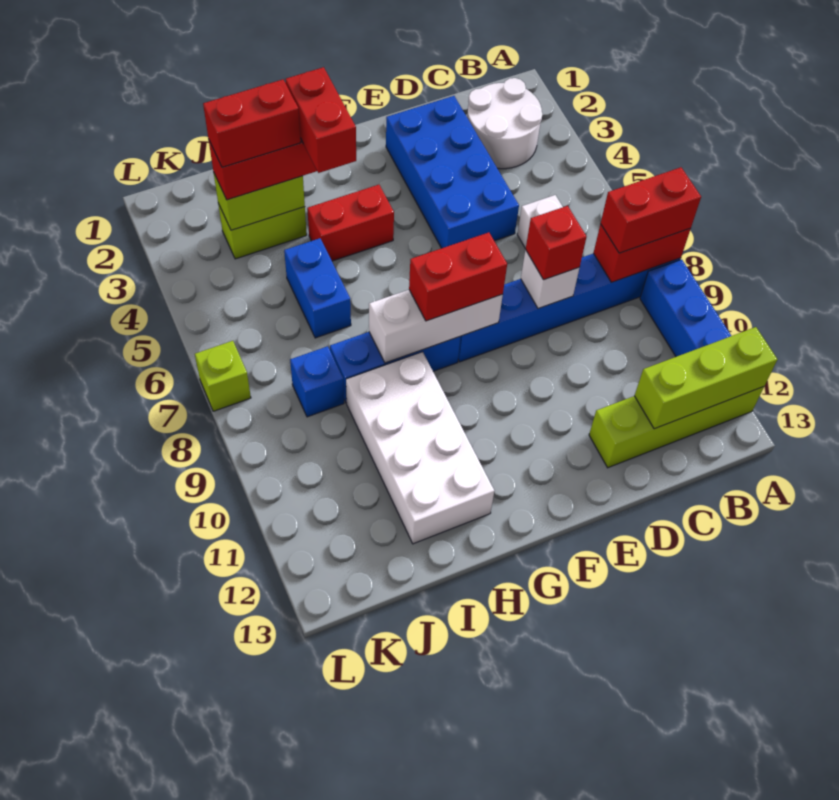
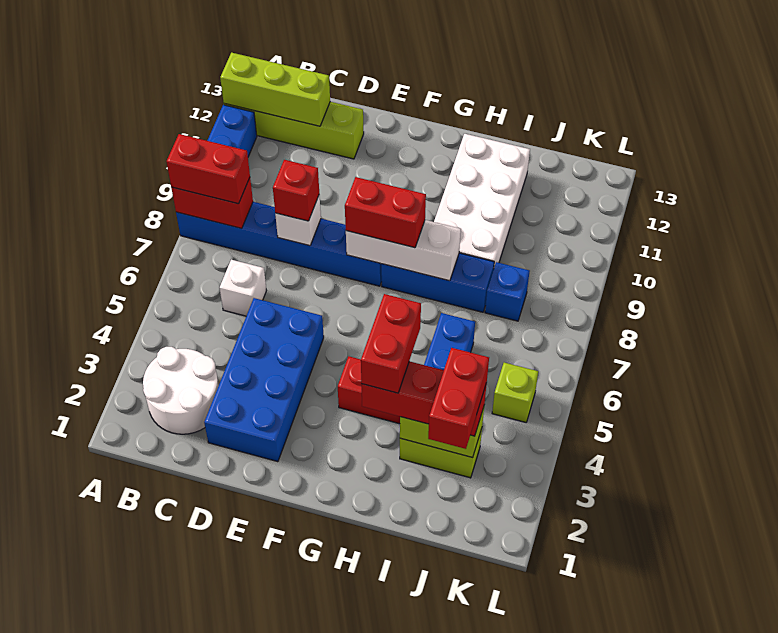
red brick I3:J3 level 4 -> red brick J2:J3 level 4
lime brick L7 level 1 -> lime brick K5 level 1

